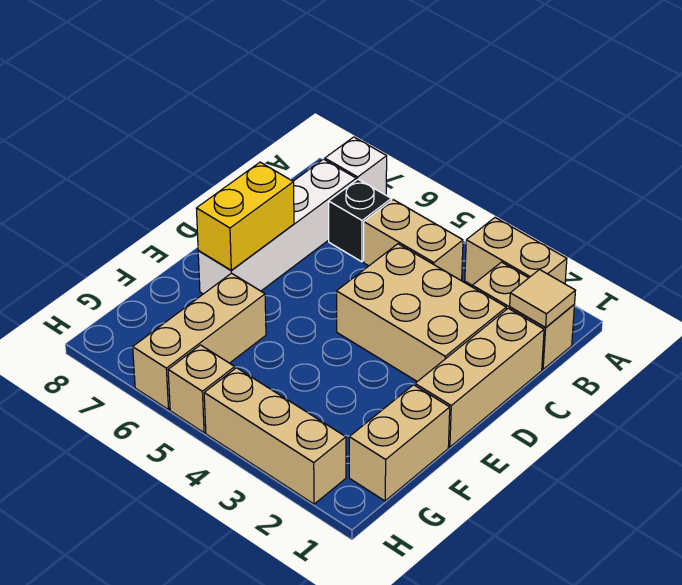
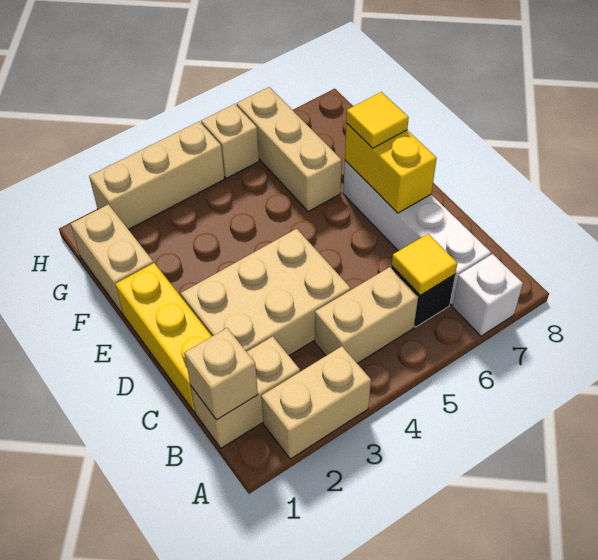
tan tile B1 level 2 -> tan brick B1 level 2
none -> yellow tile B6 level 2
tan brick C1:E1 level 1 -> yellow brick C1:E1 level 1
none -> yellow tile E7 level 3

